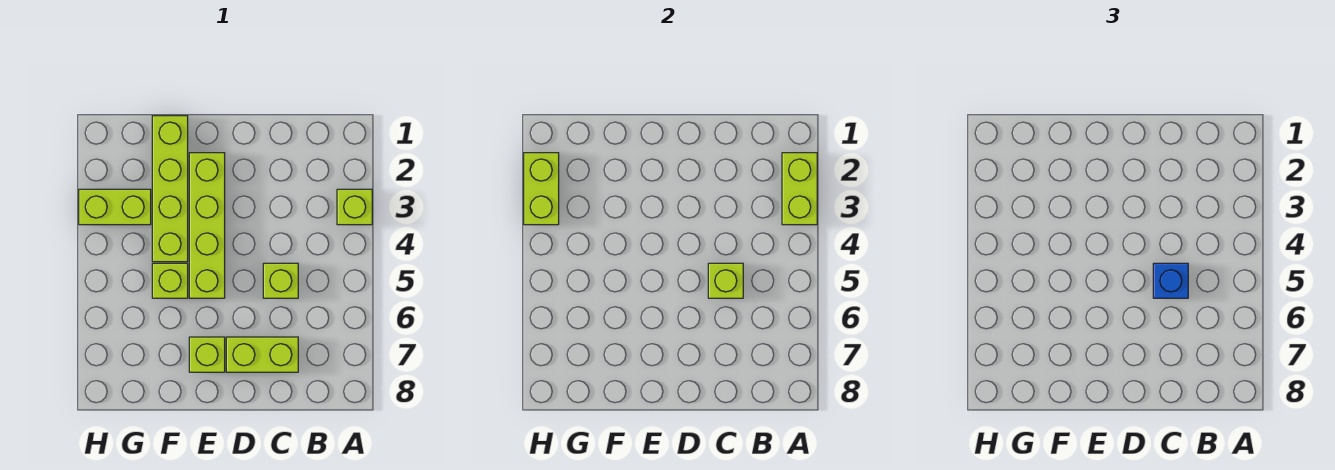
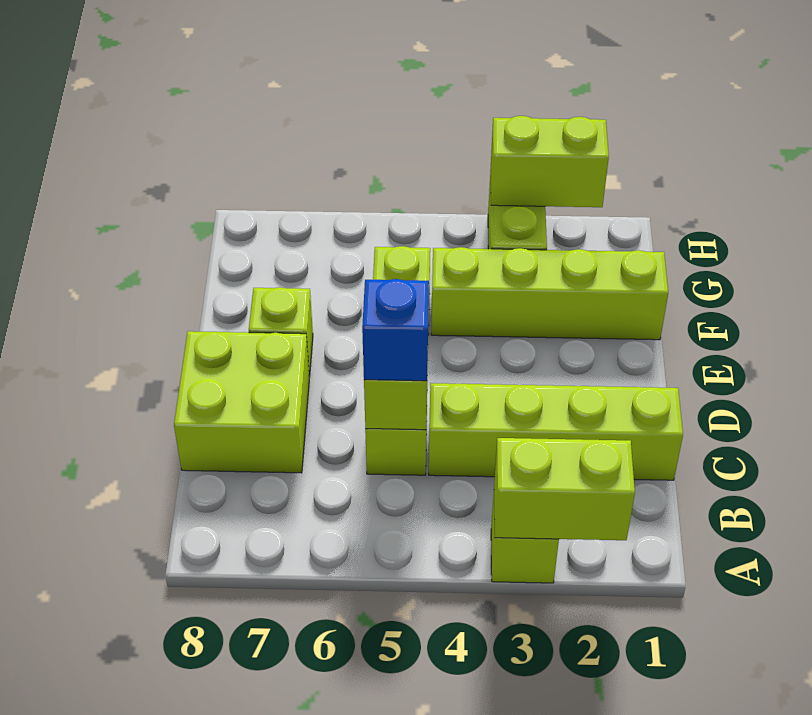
lime brick C7:D7 level 1 -> lime brick C7:D8 level 1
lime brick E2:E5 level 1 -> lime brick C1:C4 level 1

